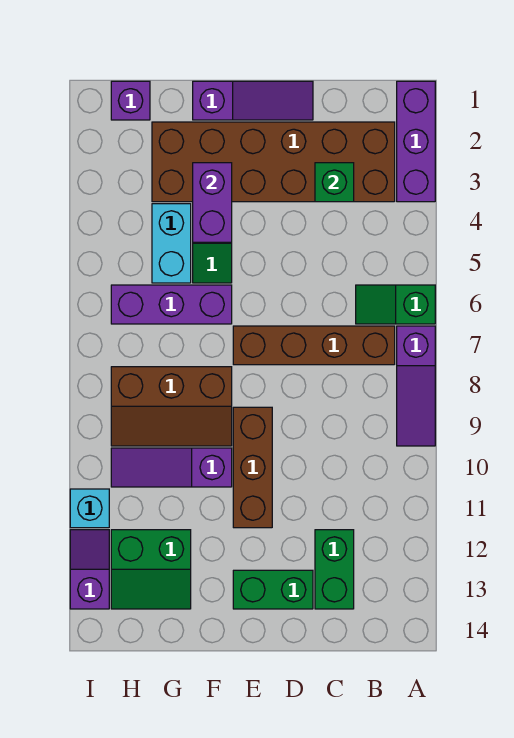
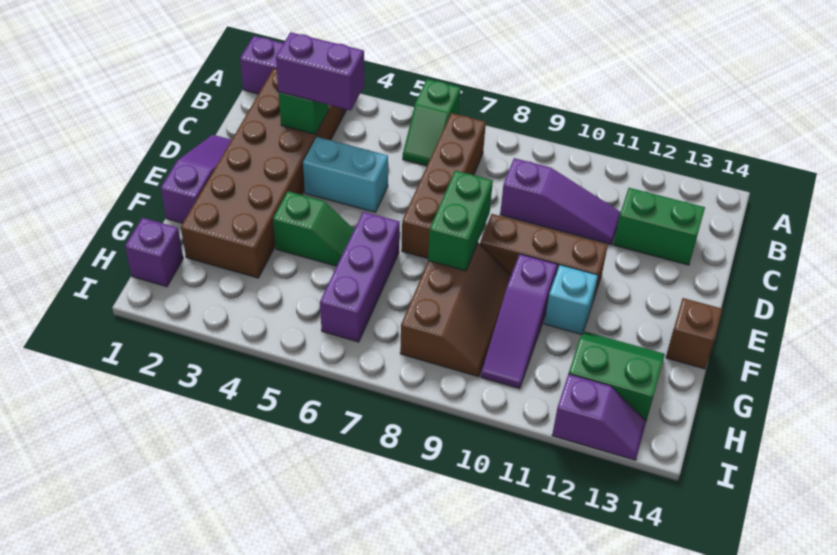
purple slope A7:A9 level 1 top 7 -> purple slope C9:C11 level 1 top 9
green brick D13:E13 level 1 -> green brick E8:F8 level 2
purple brick F3:F4 level 2 -> purple brick C3:C4 level 3
none -> brown brick F14 level 1
cyan brick G4:G5 level 1 -> cyan brick D4:D5 level 1
green slope G12:H13 level 1 top 12 -> green slope G12:H13 level 1 top H
cyan brick I11 level 1 -> cyan brick F11 level 1
purple slope I12:I13 level 1 top 13 -> purple slope I12:I13 level 1 top 12

